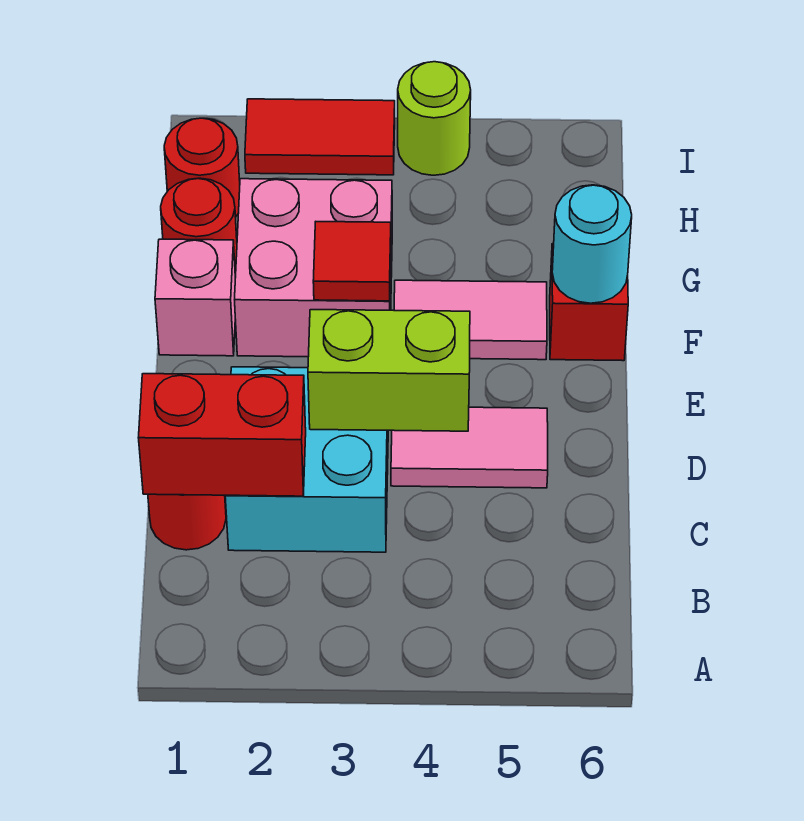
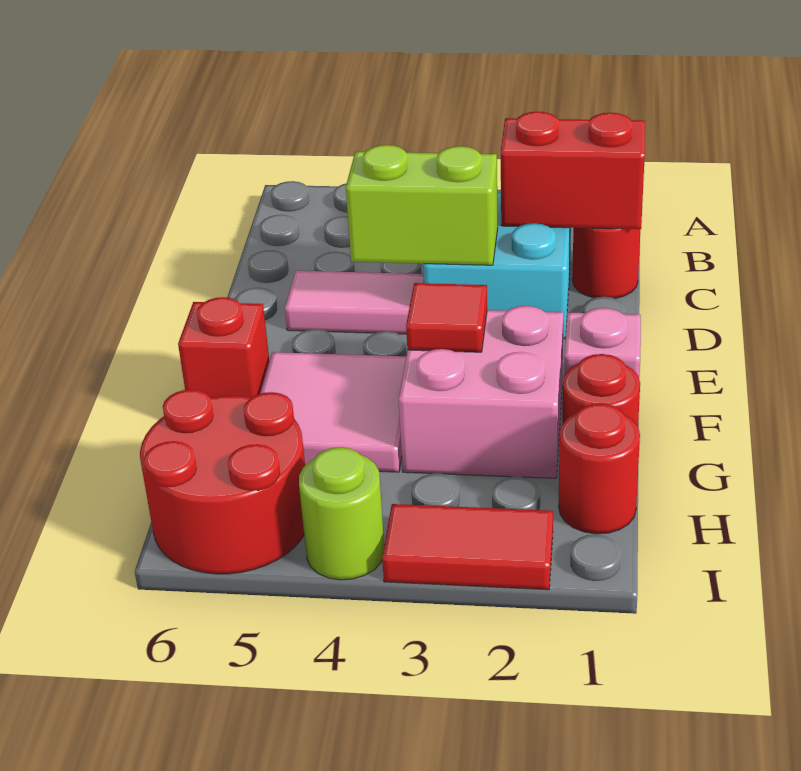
pink tile F4:F5 level 1 -> pink tile F4:G5 level 1
cyan round brick F6 level 2 -> none
none -> red round brick H5:I6 level 1

